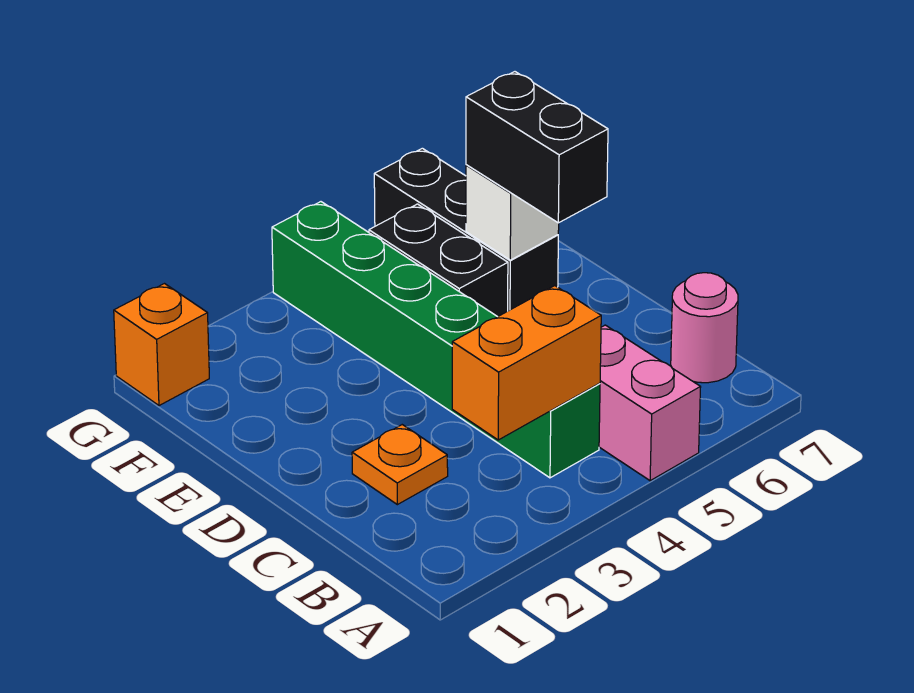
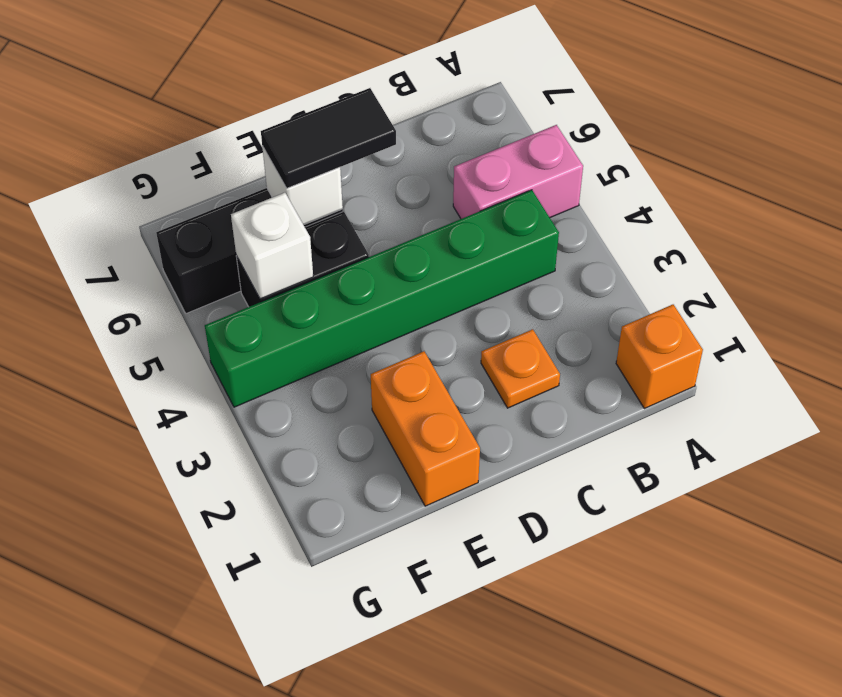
orange brick B3:B4 level 2 -> orange brick E1:E2 level 1
pink round brick B7 level 1 -> none
black brick D6:E6 level 3 -> black tile D6:E6 level 3
none -> white brick F5 level 2
orange brick G1 level 1 -> orange brick A1 level 1

